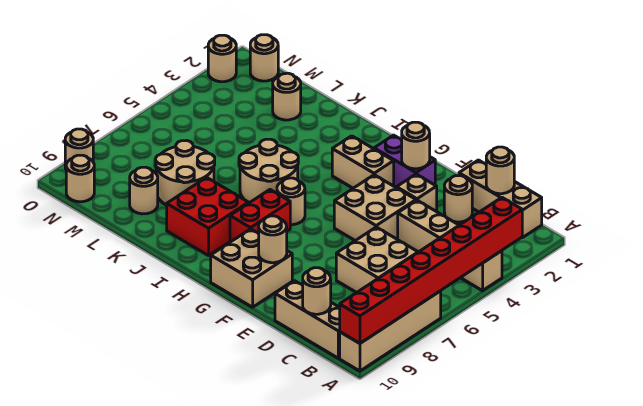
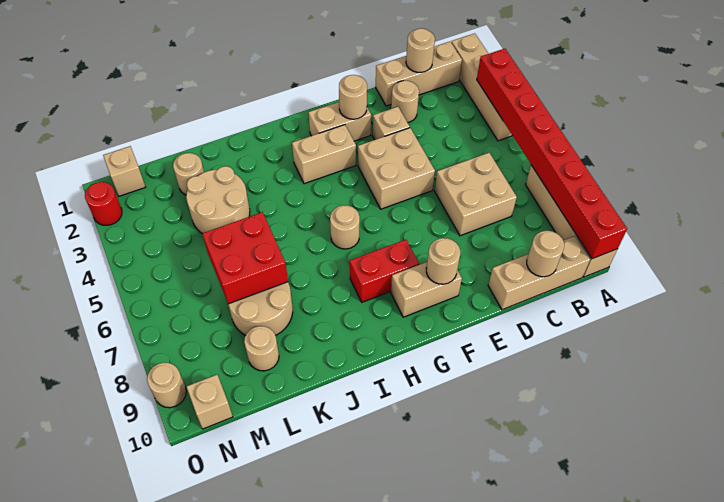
tan brick A4:D4 level 1 -> tan brick A1:A4 level 1
purple brick F2:G2 level 1 -> tan brick F2:G2 level 1
tan brick F9:G10 level 1 -> tan brick F9:G9 level 1
red brick H7:H8 level 1 -> red brick G8:H8 level 1
tan round brick I5:J6 level 1 -> tan round brick K3:L4 level 1
red brick I8:J9 level 1 -> red brick K6:L7 level 2
tan round brick N1 level 1 -> tan brick N1 level 1
tan round brick N10 level 1 -> tan brick N10 level 1
tan round brick O2 level 1 -> red round brick O2 level 1

